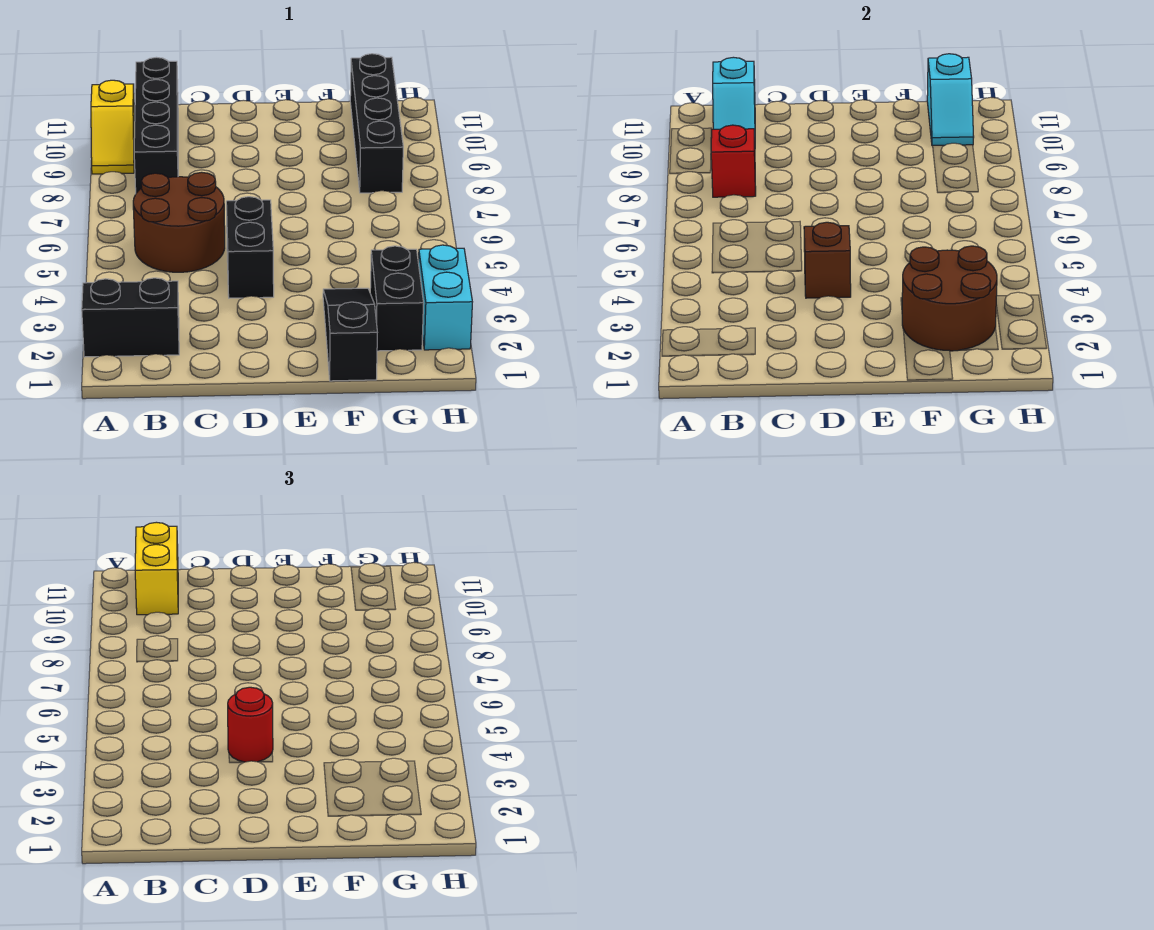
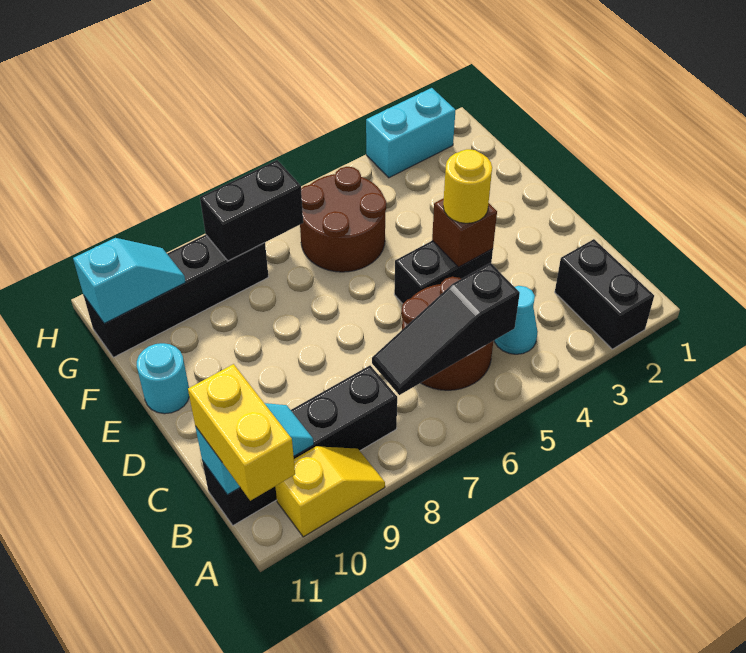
none -> cyan cone B4 level 1
red brick B8 level 2 -> none
yellow brick B10:B11 level 3 -> yellow brick A11:B11 level 3
red round brick D4 level 3 -> yellow round brick D4 level 3
none -> cyan round brick E11 level 1
black slope F1:F3 level 1 top 1 -> black slope B5:B7 level 2 top 5
brown round brick F2:G3 level 2 -> brown round brick F5:G6 level 1
black brick G2:G3 level 1 -> black brick G7:G8 level 2

